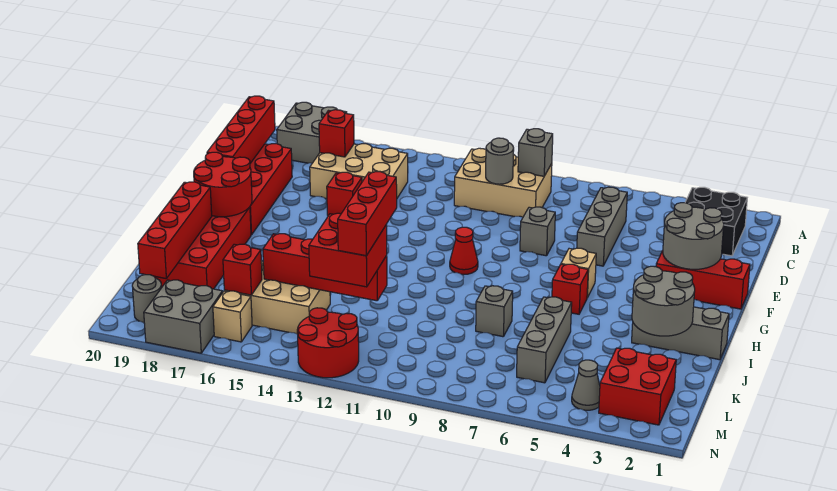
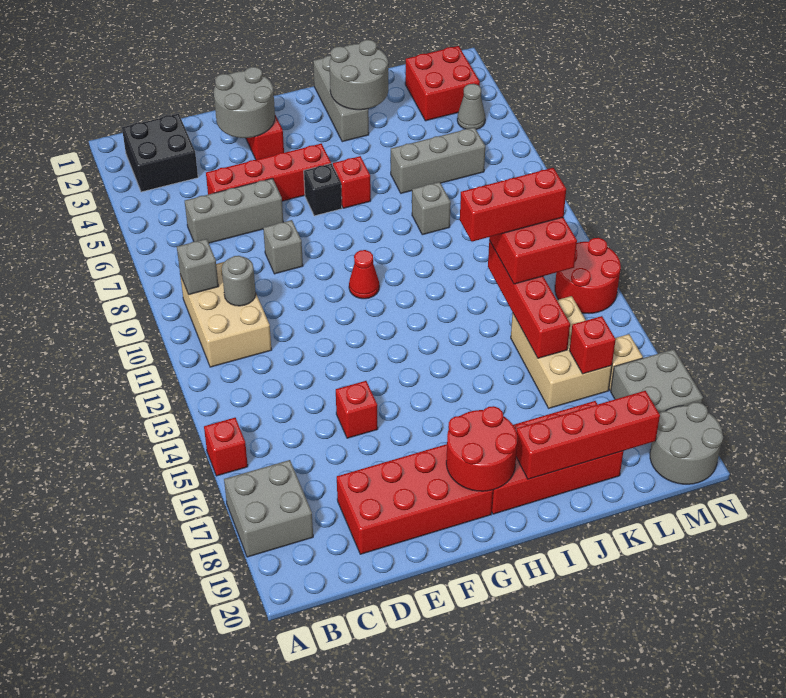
tan brick C14:D16 level 1 -> none
red brick C16 level 2 -> red brick A15 level 1
red brick C19:F19 level 2 -> red brick D5:G5 level 1
tan brick G6 level 1 -> black brick G6 level 1
grey round brick M19 level 1 -> grey round brick M19:N20 level 1

